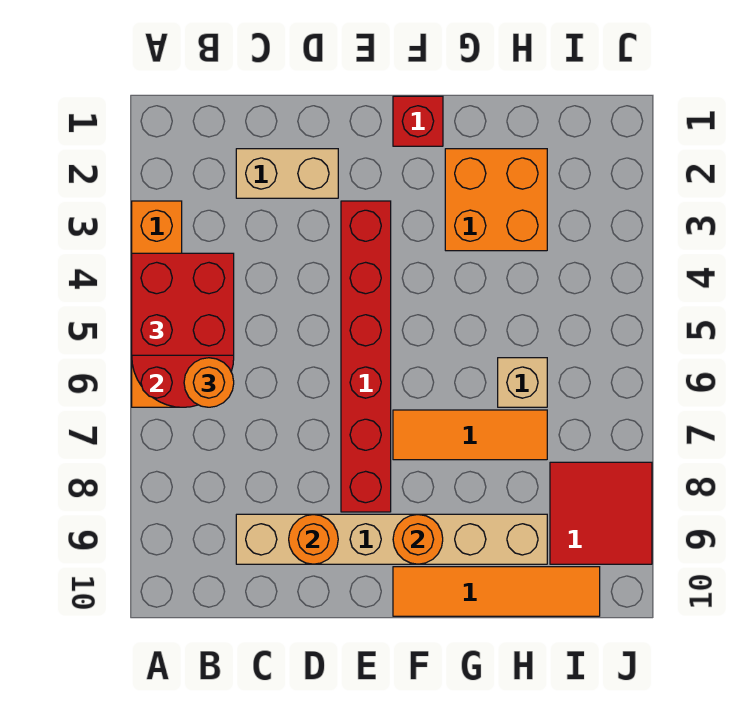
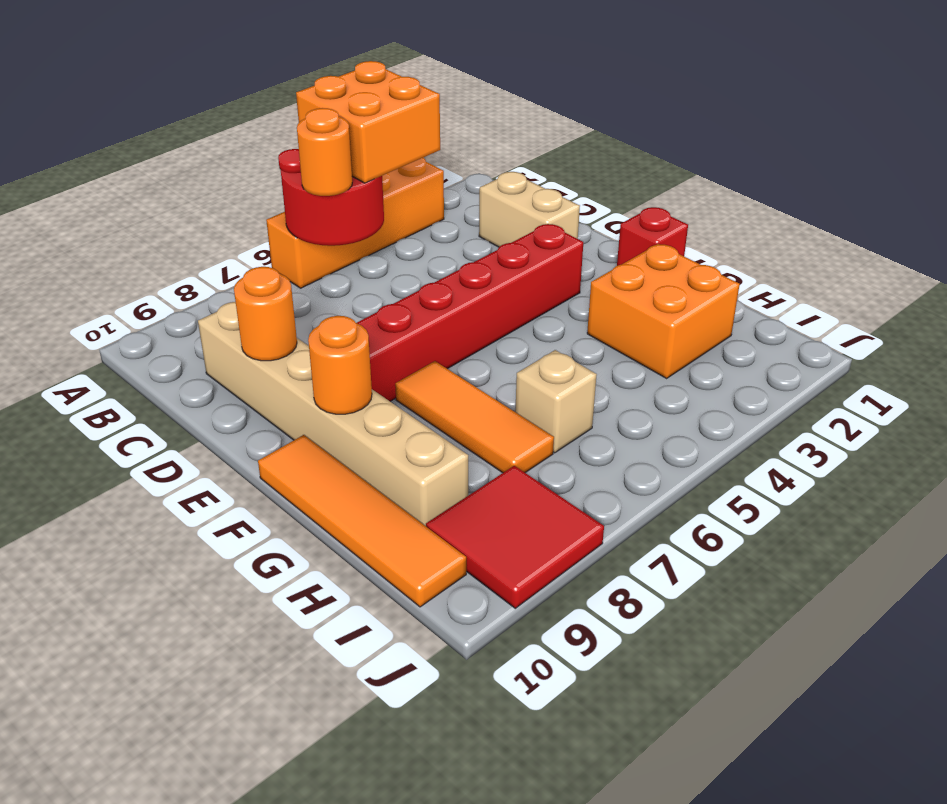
red brick A4:B5 level 3 -> orange brick A4:B5 level 3

